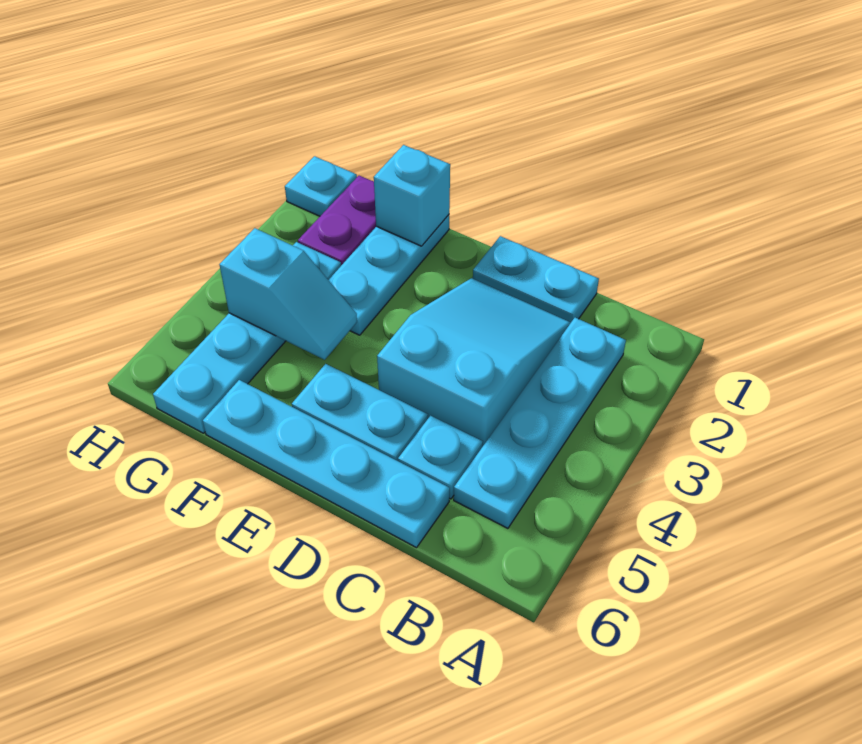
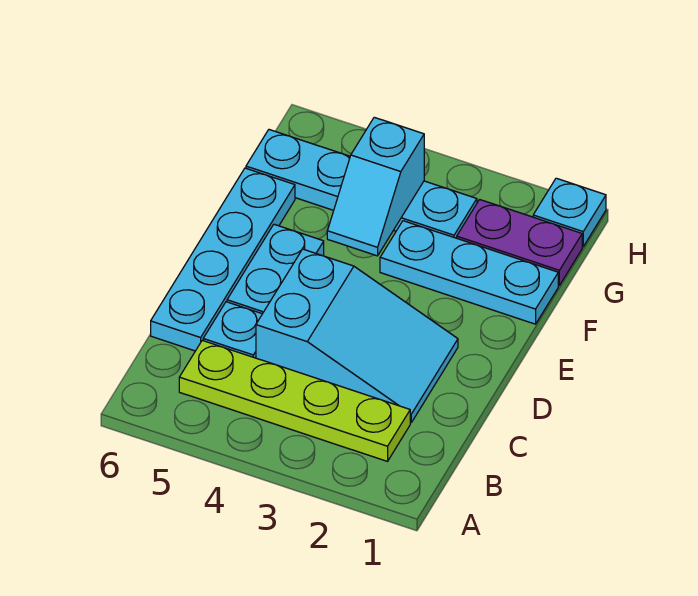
cyan plate B2:B5 level 1 -> lime plate B2:B5 level 1
cyan plate C1:D1 level 1 -> none
cyan brick F1 level 2 -> none

